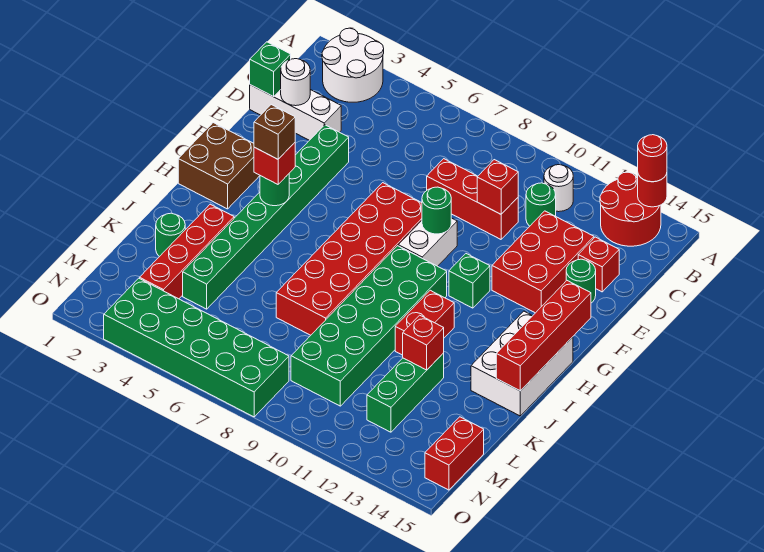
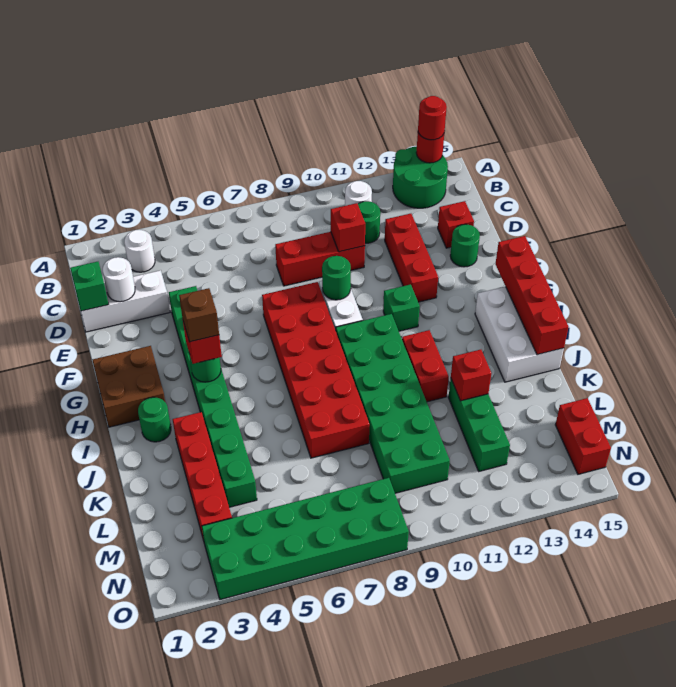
white round brick A2:B3 level 1 -> white round brick B3 level 1
red round brick A13:B14 level 1 -> green round brick A13:B14 level 1
red brick D12:F13 level 1 -> red brick D12:F12 level 1
green round brick K2 level 1 -> green round brick I2 level 1

